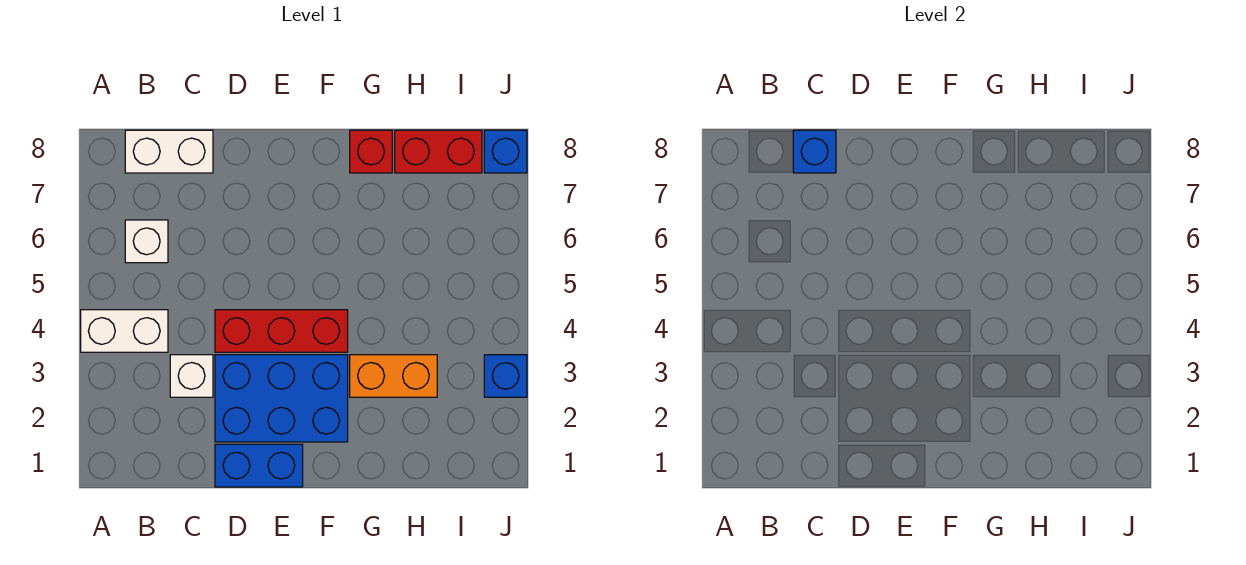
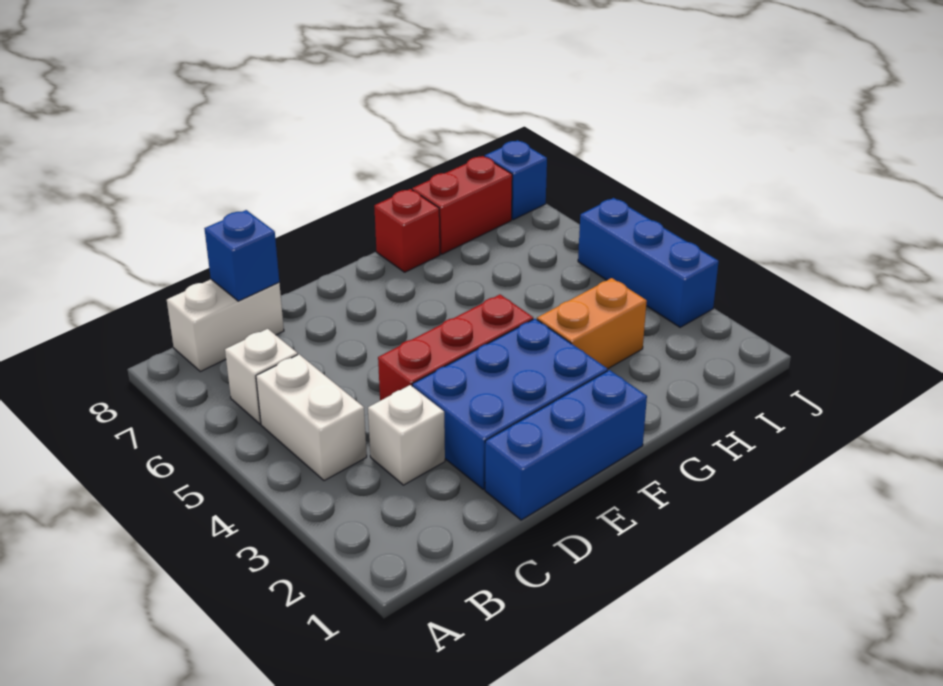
white brick A4:B4 level 1 -> white brick B4:B5 level 1
blue brick D1:E1 level 1 -> blue brick D1:F1 level 1
blue brick J3 level 1 -> blue brick J3:J5 level 1

